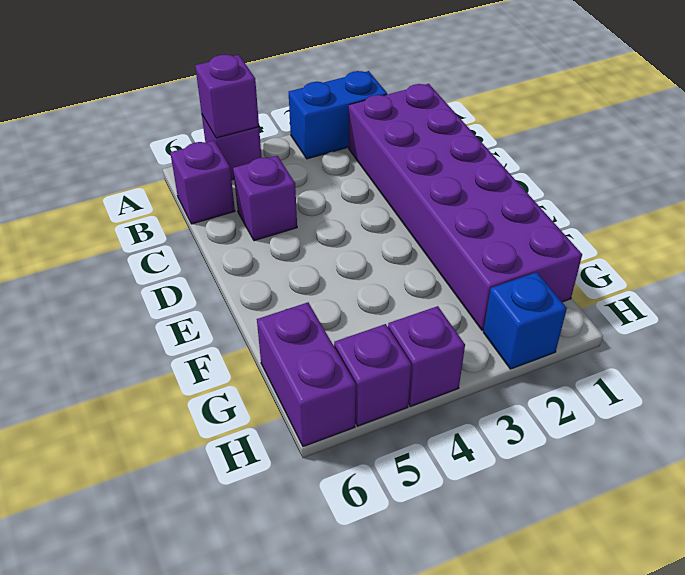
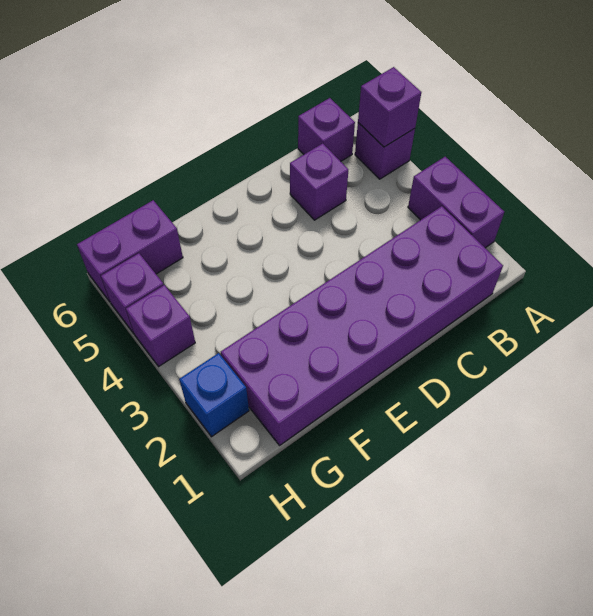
blue brick A2:A3 level 1 -> purple brick A2:A3 level 1

